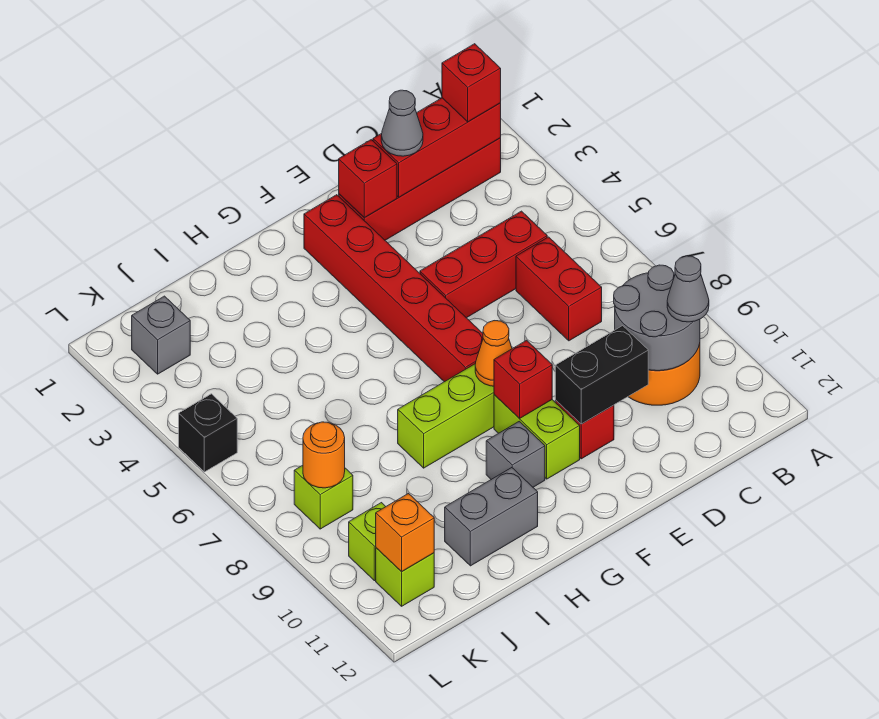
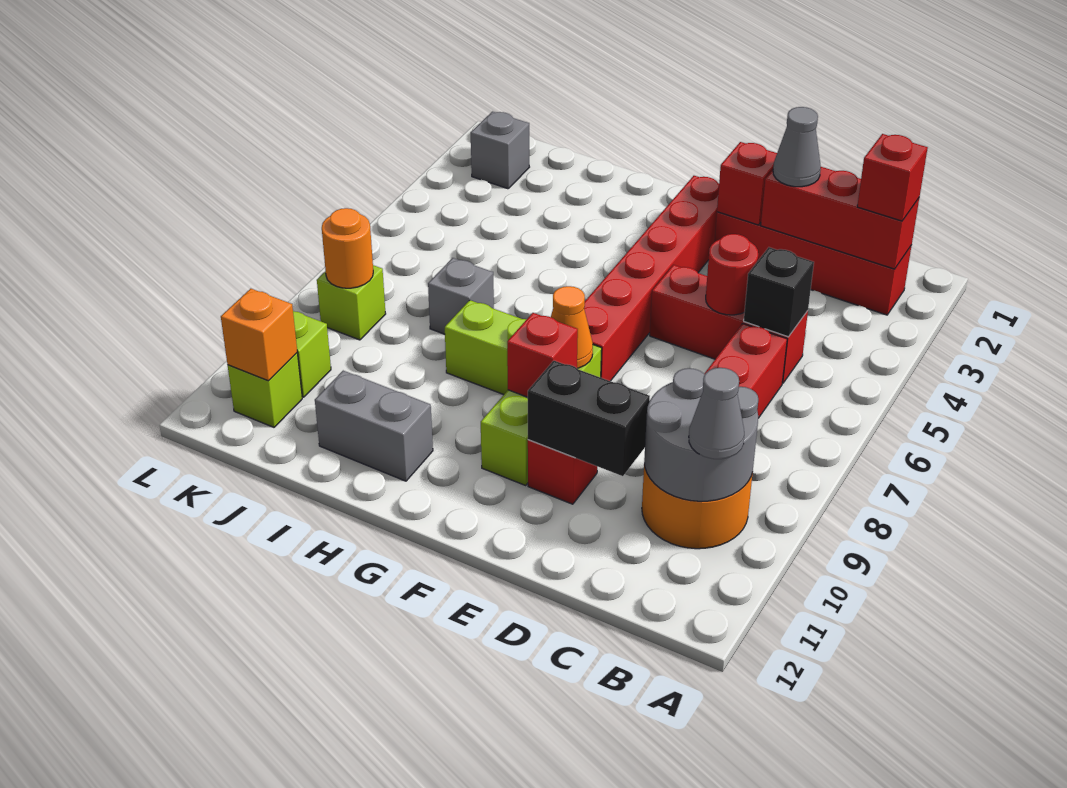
none -> red round brick D5 level 2
grey brick G10 level 1 -> grey brick I7 level 1
black brick L5 level 1 -> black brick C5 level 2

